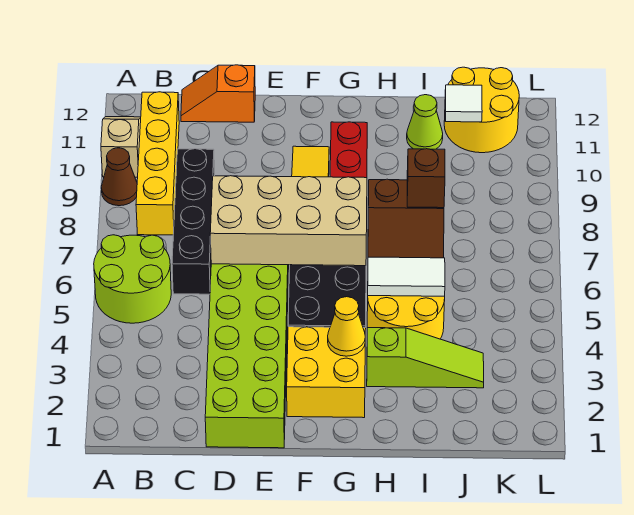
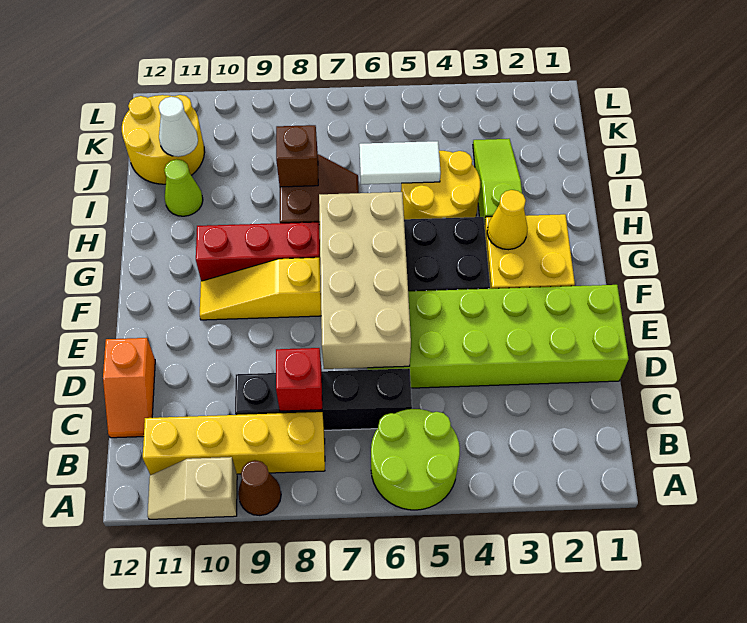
none -> red brick C8 level 2
white tile H5:I5 level 2 -> white tile I5:I6 level 2
white tile J11 level 2 -> white cone J11 level 2

